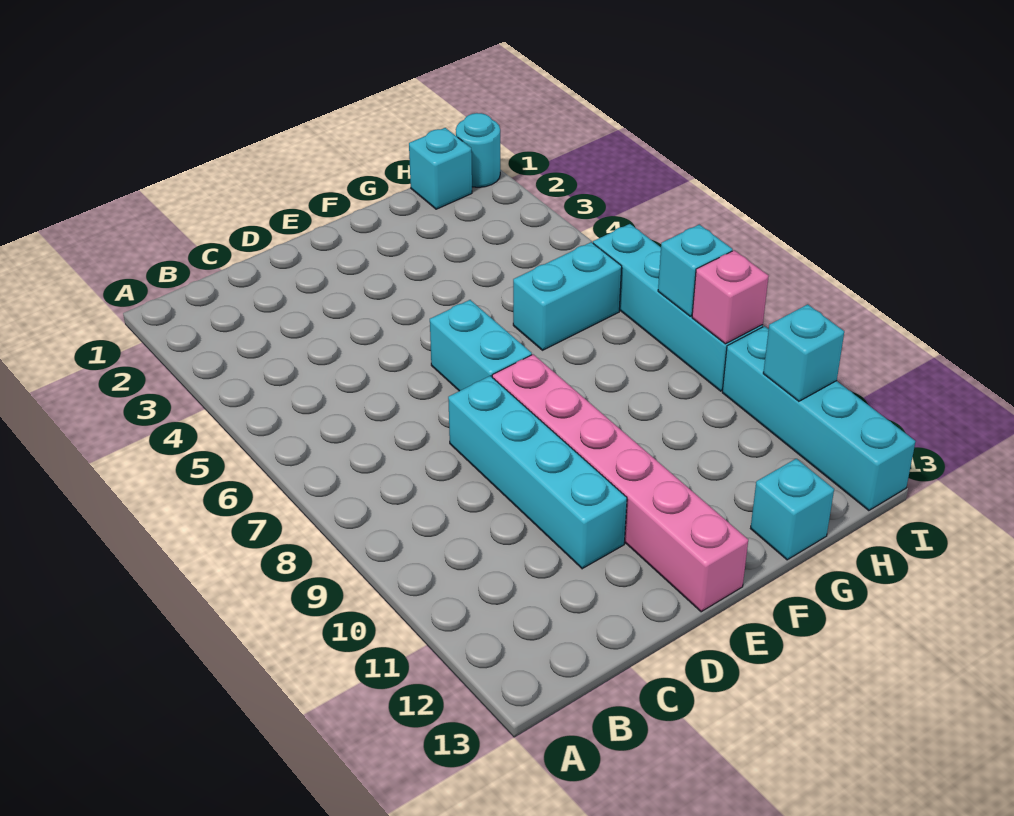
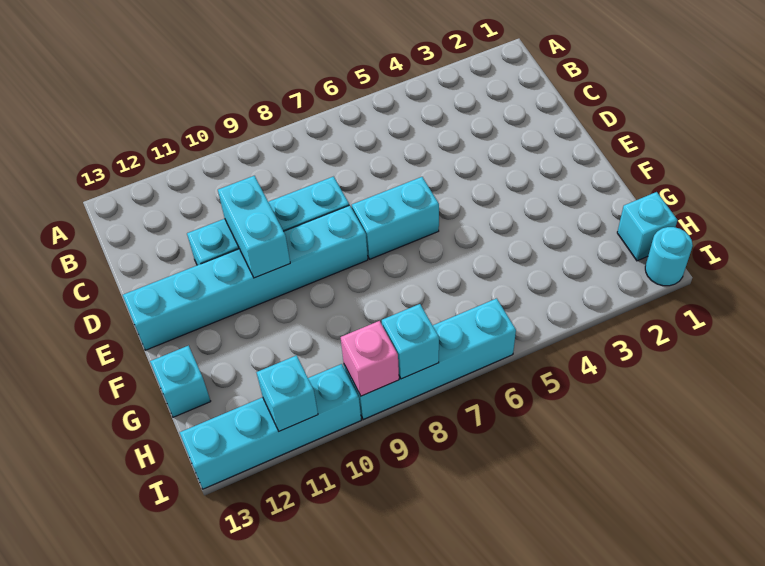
pink brick E8:E13 level 1 -> cyan brick E8:E13 level 1
cyan brick G6:H6 level 1 -> cyan brick D10:E10 level 2

